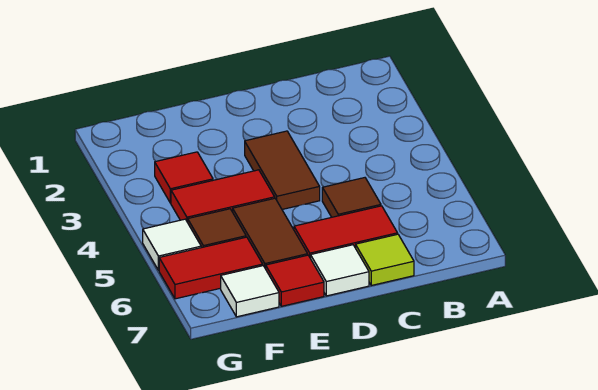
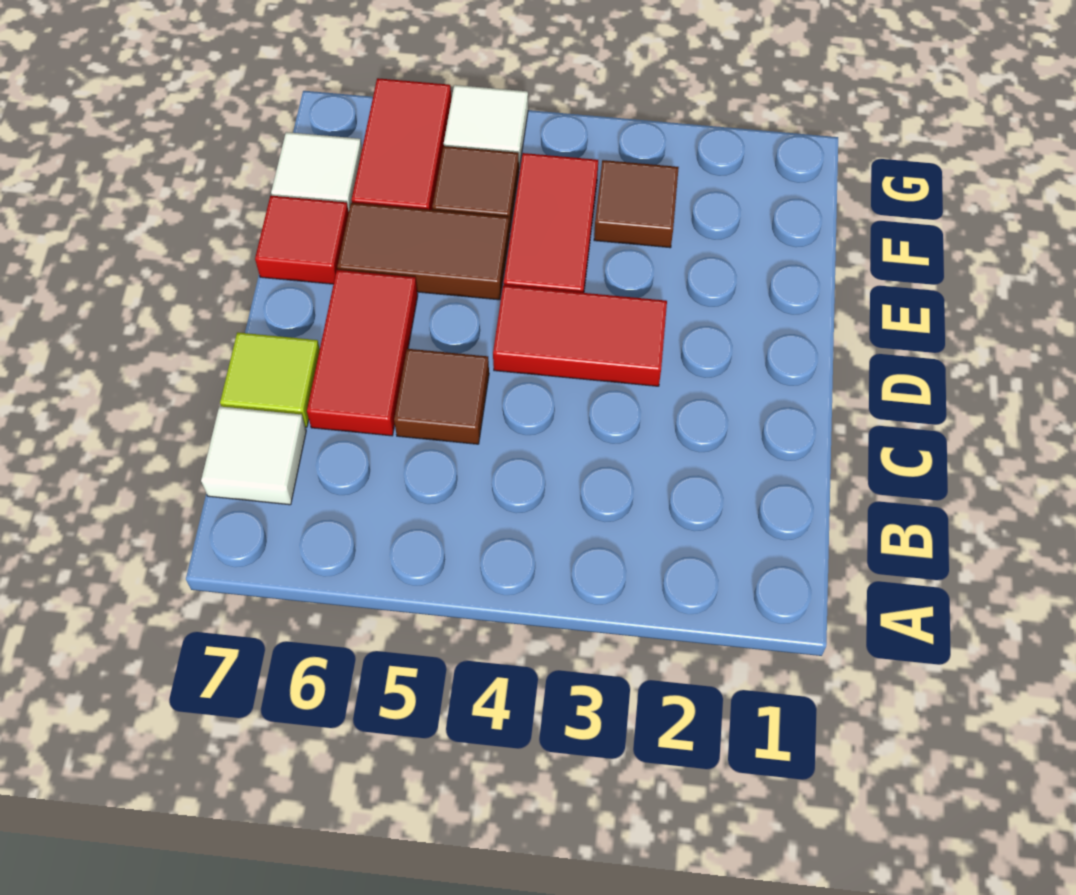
brown tile D3:D4 level 1 -> red tile D3:D4 level 1
white tile D7 level 1 -> white tile B7 level 1
red tile F3 level 1 -> brown tile F3 level 1

